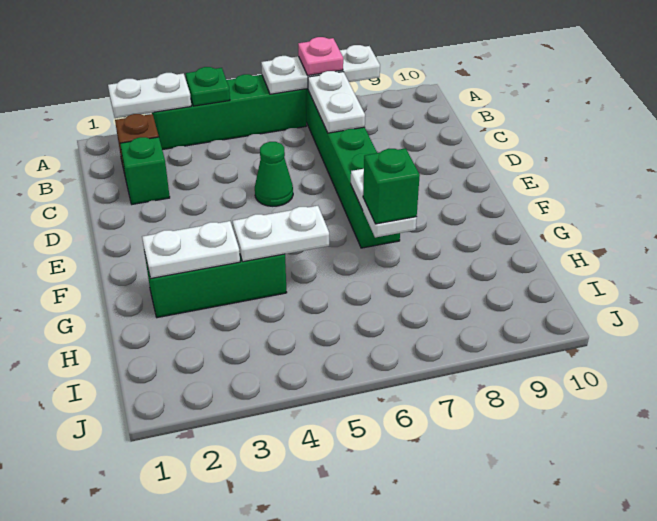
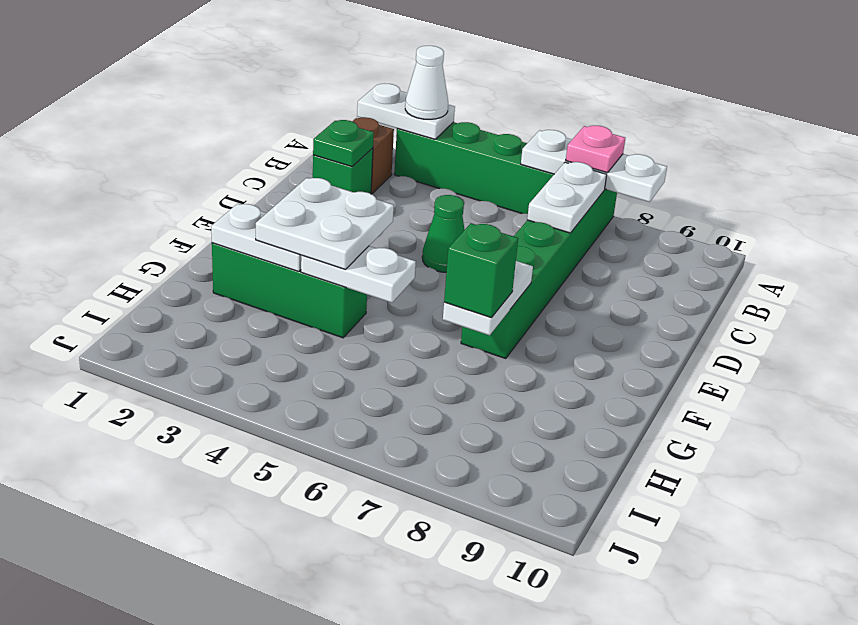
none -> white cone A3 level 3
green plate A4 level 2 -> green plate C2 level 2
none -> white plate F3:G4 level 3

